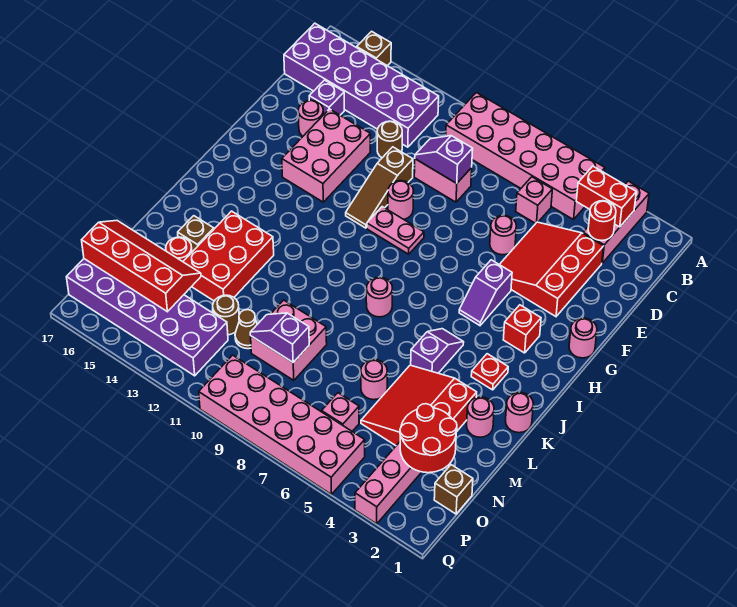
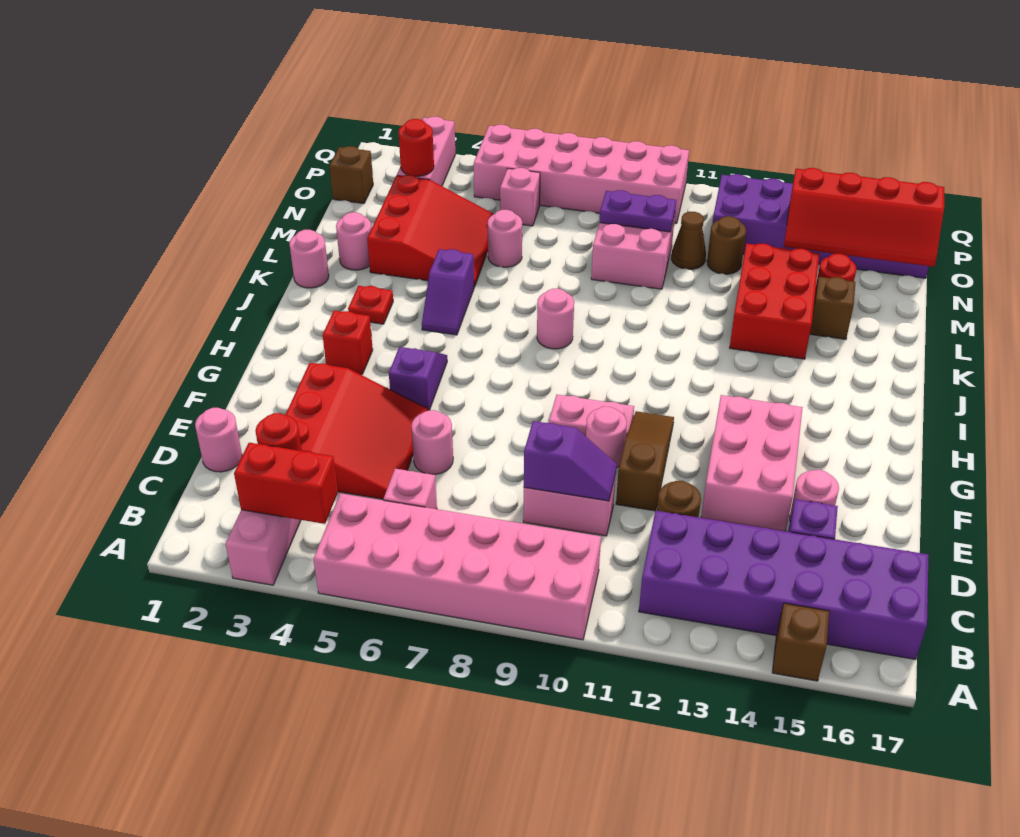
pink round brick G1 level 1 -> pink round brick D1 level 1
red round brick N2:O3 level 2 -> red round brick O3 level 2
purple slope N9:N10 level 2 top 9 -> purple plate N9:N10 level 2

